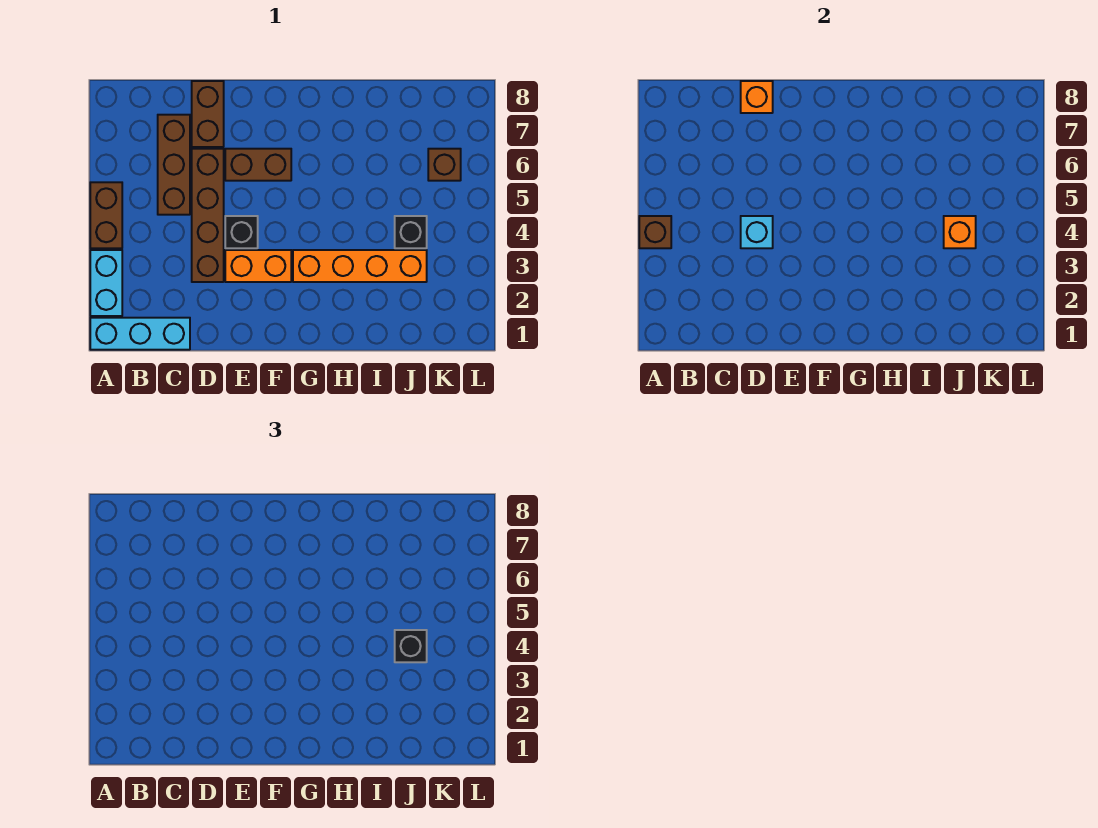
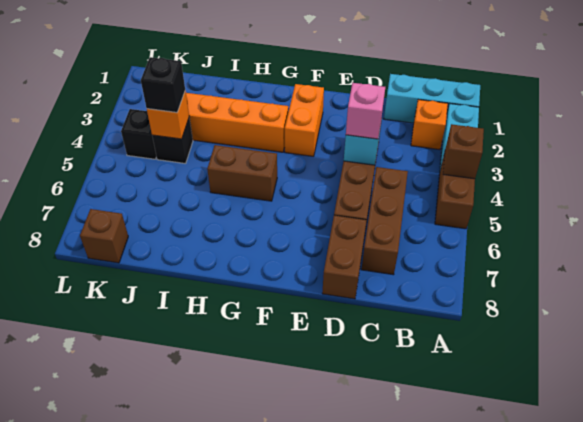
none -> pink brick D4 level 3
orange brick D8 level 2 -> orange brick B2 level 1
orange brick E3:F3 level 1 -> orange brick F2:F3 level 1
black brick E4 level 1 -> black brick K4 level 1
brown brick E6:F6 level 1 -> brown brick G5:H5 level 1
brown brick K6 level 1 -> brown brick K8 level 1

